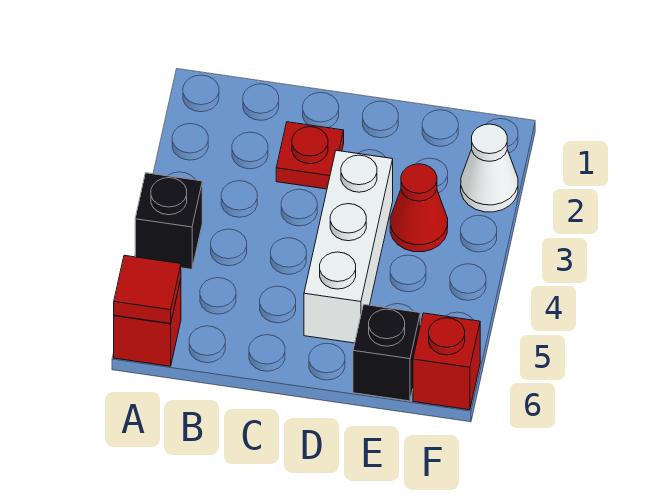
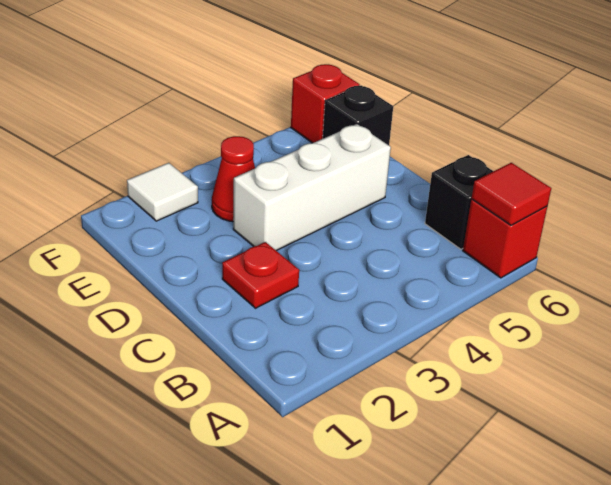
black brick A4 level 1 -> black brick B6 level 1
white cone F2 level 1 -> white tile F2 level 1

